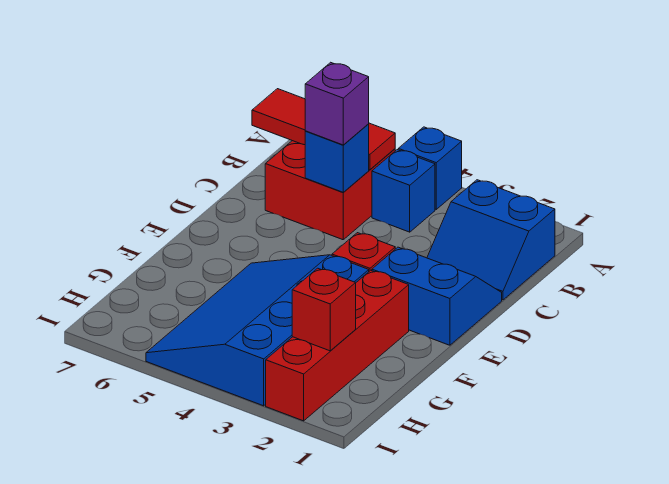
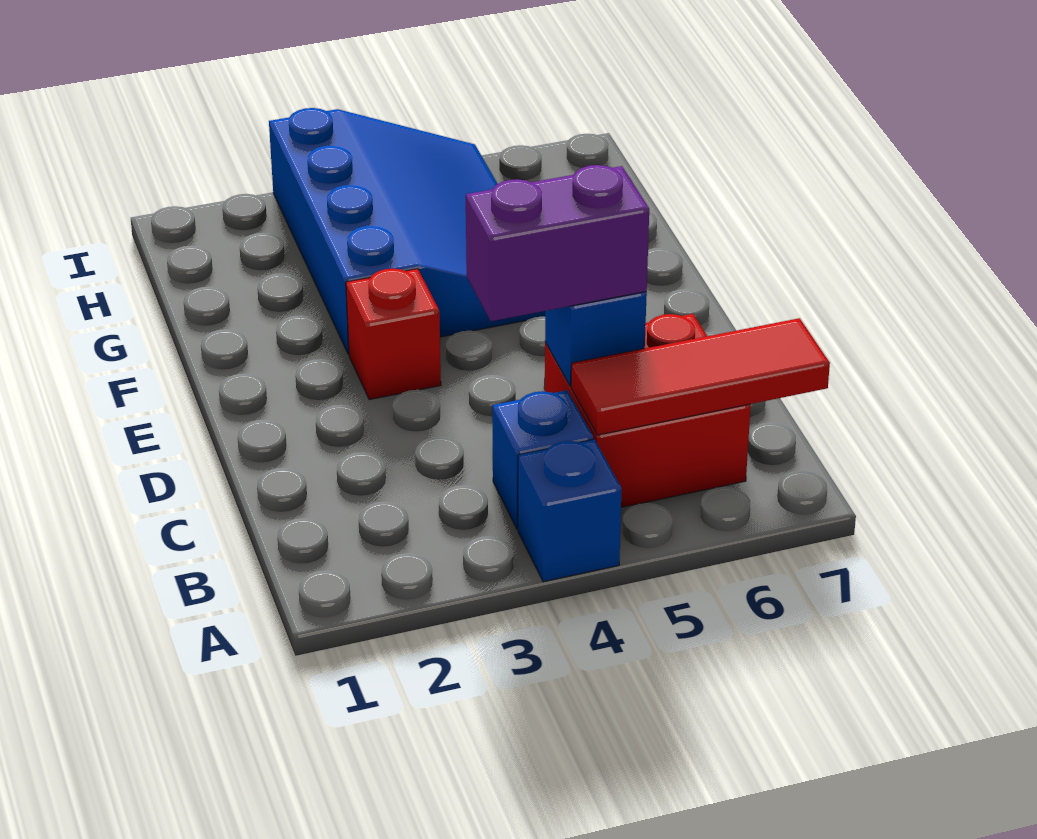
blue slope B1:C2 level 1 top B -> none
purple brick C5 level 3 -> purple brick C4:C5 level 3
blue slope D1:E2 level 1 top E -> none
red brick F2:I2 level 1 -> none
red brick H2 level 2 -> none

